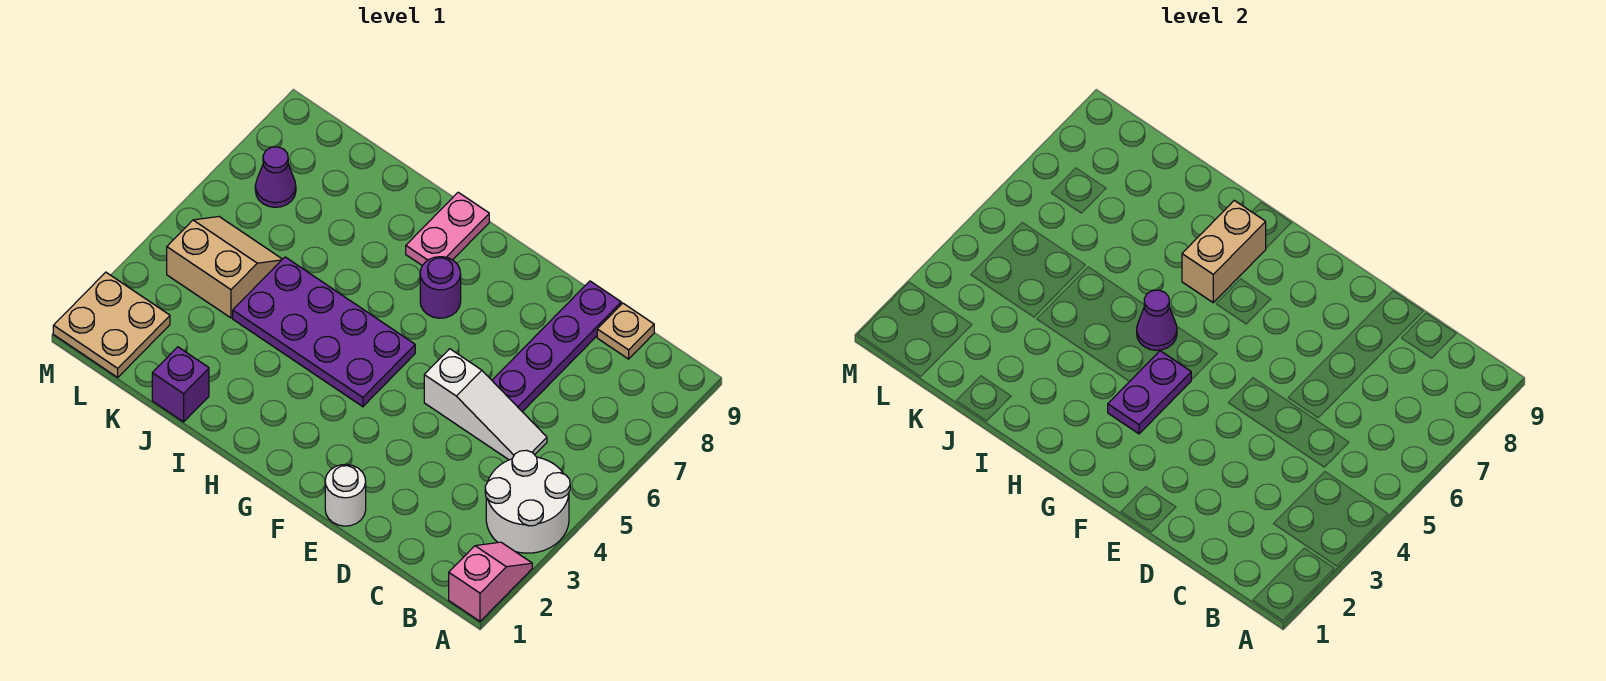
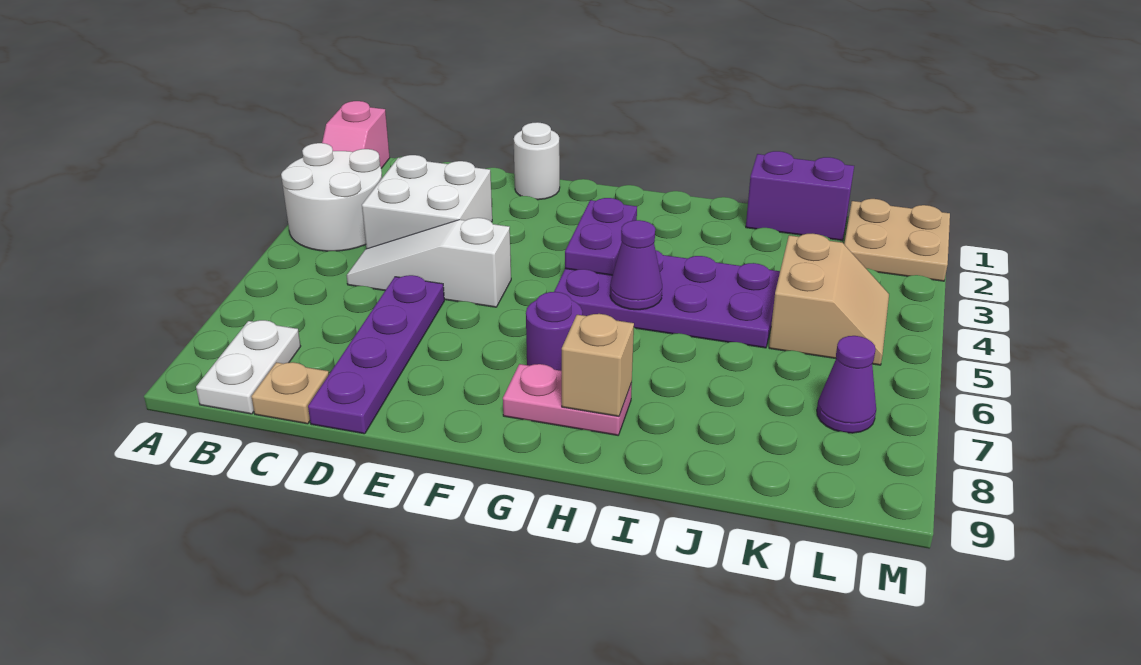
none -> white plate B8:B9 level 1
none -> white brick C3:D4 level 1
tan brick H7:H8 level 2 -> tan brick H8 level 2
pink plate H8:H9 level 1 -> pink plate G8:H8 level 1
purple brick J1 level 1 -> purple brick J1:K1 level 1
tan slope K4:L5 level 1 top 4 -> tan slope K4:L5 level 1 top K

